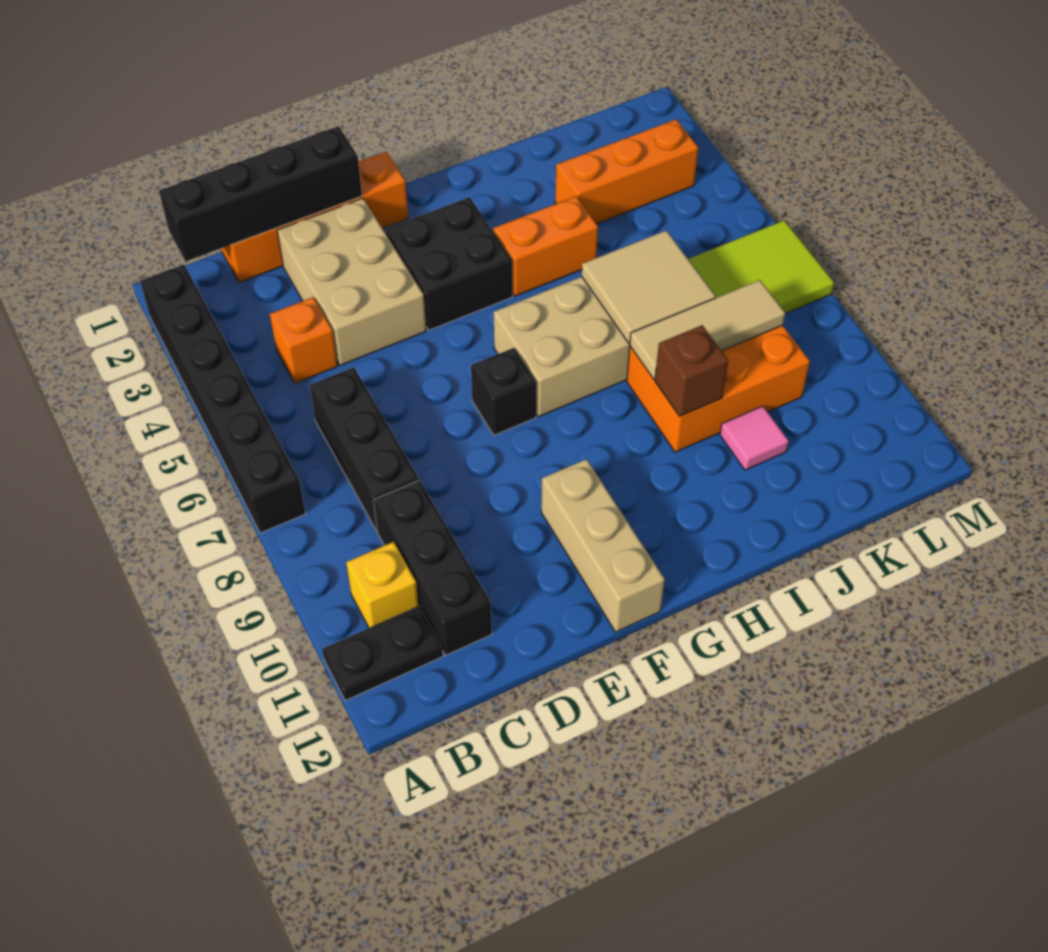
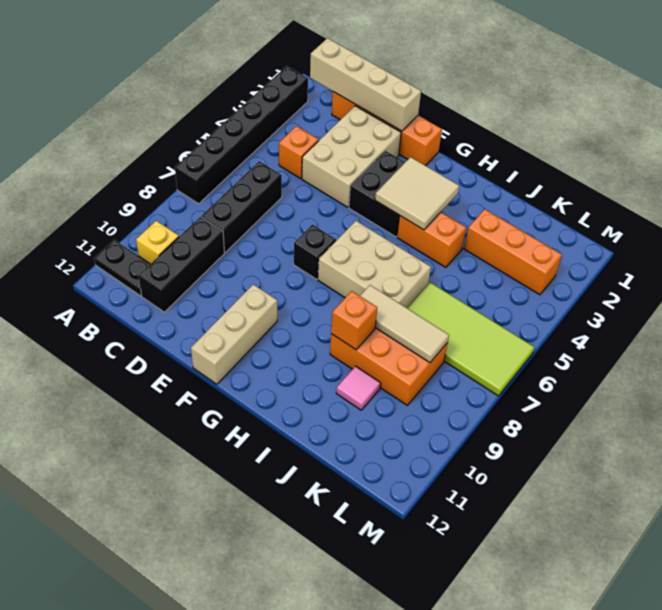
black brick B1:E1 level 2 -> tan brick B1:E1 level 2
tan tile I6:J7 level 2 -> tan tile G3:H4 level 2
brown brick I9 level 2 -> orange brick I9 level 2

